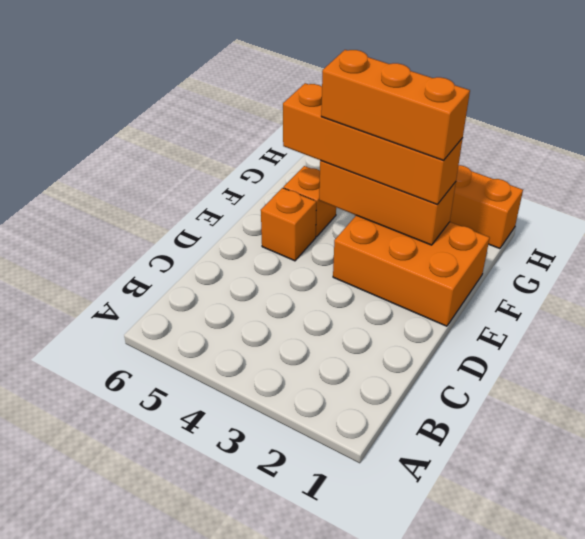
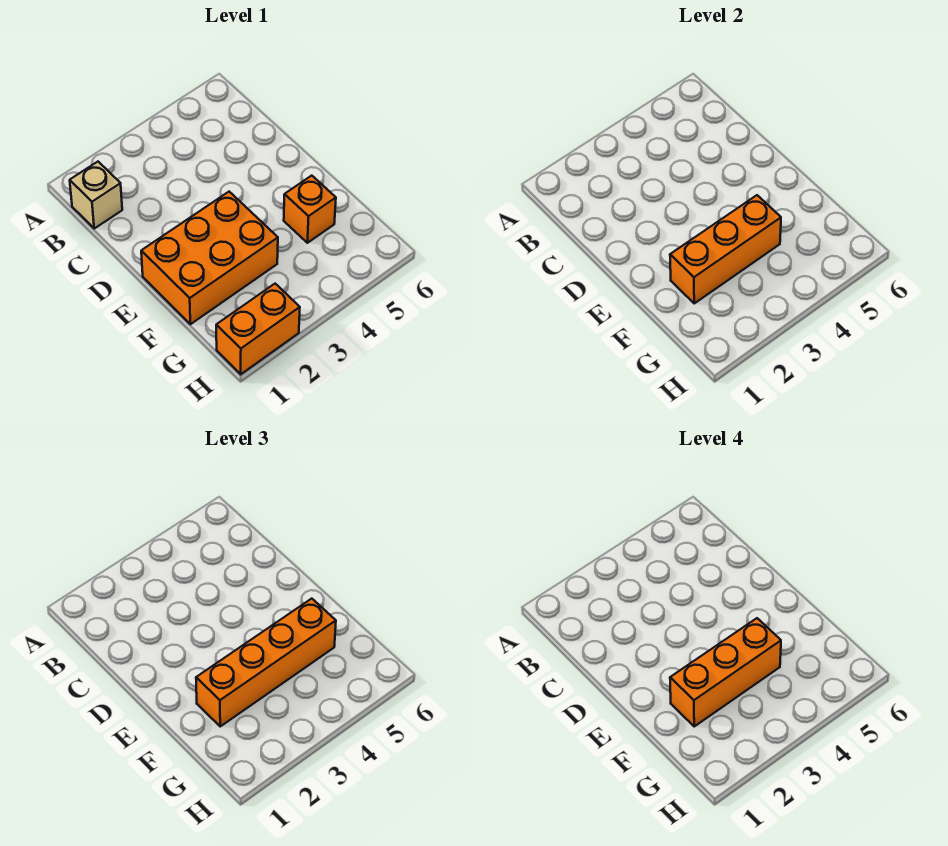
none -> tan brick B1 level 1
orange brick E5 level 1 -> none

